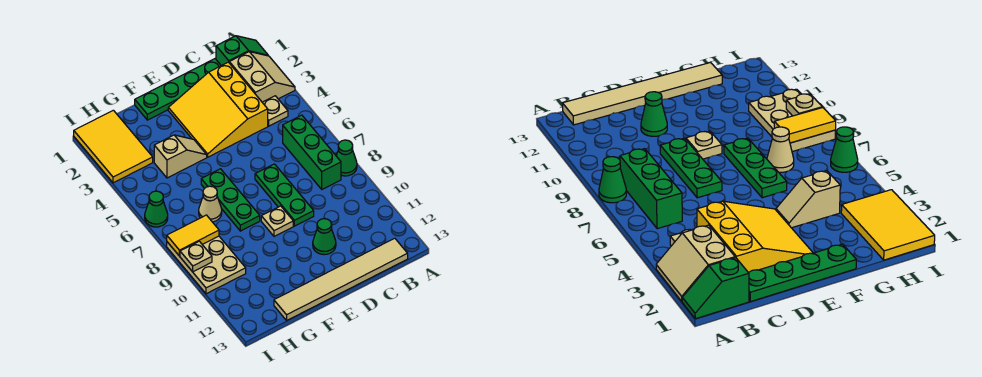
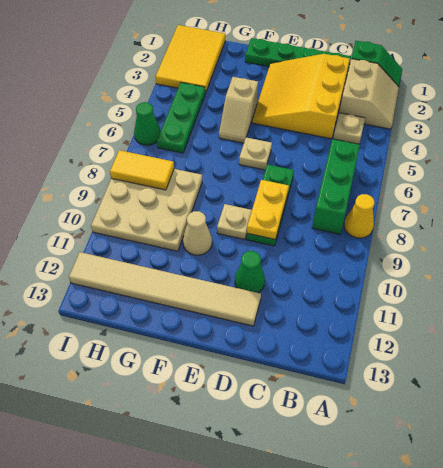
green cone A8 level 1 -> yellow cone A8 level 1
tan tile B13:G13 level 1 -> tan tile D12:I12 level 1
none -> yellow plate D8:D9 level 2
tan slope F4:G4 level 1 top G -> tan slope F4:F5 level 1 top 4
green plate F6:F8 level 1 -> green plate H4:H6 level 1
tan cone G7 level 1 -> tan cone F10 level 1
tan plate H8:I10 level 1 -> tan plate G8:I10 level 1
tan plate I9 level 2 -> tan plate E6 level 1

